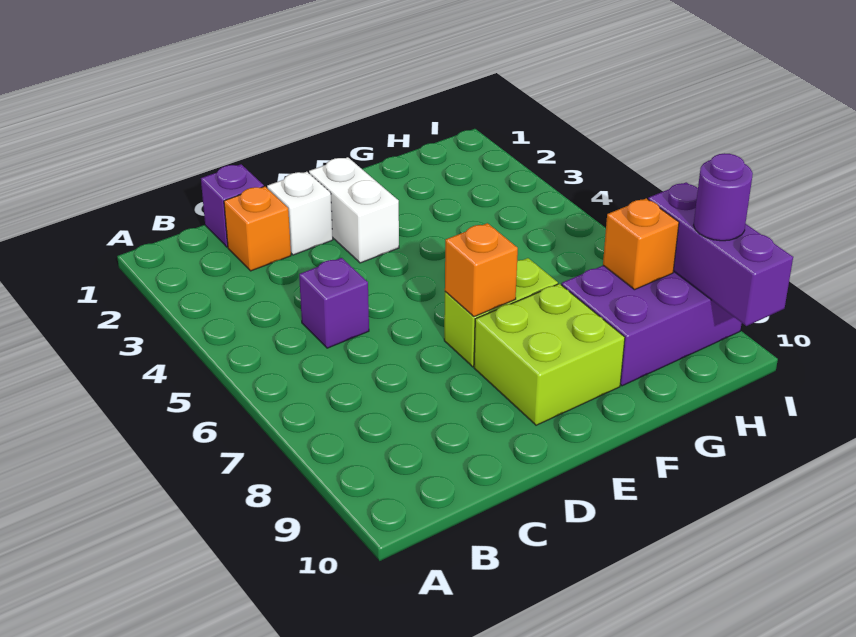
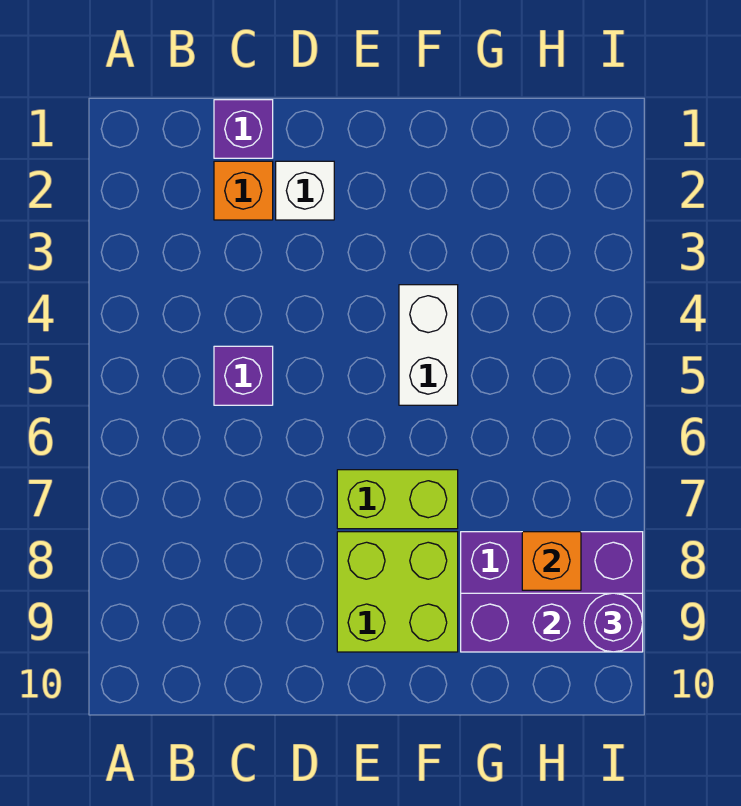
white brick E2:E3 level 1 -> white brick F4:F5 level 1
orange brick E7 level 2 -> none
purple brick I8:I10 level 2 -> purple brick G9:I9 level 2

